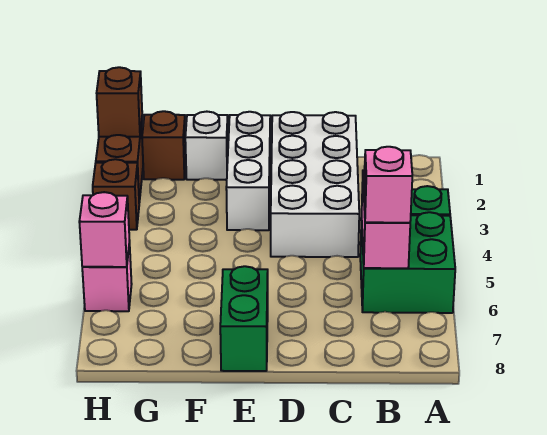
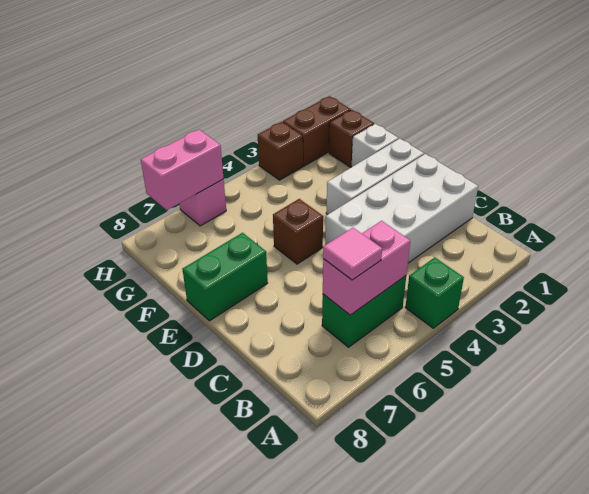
green brick A5:B6 level 1 -> green brick B5:B6 level 1
pink brick B6 level 3 -> pink tile B6 level 3
brown brick H1 level 2 -> brown brick E5 level 1
pink brick H6 level 2 -> pink brick H6:H7 level 2

